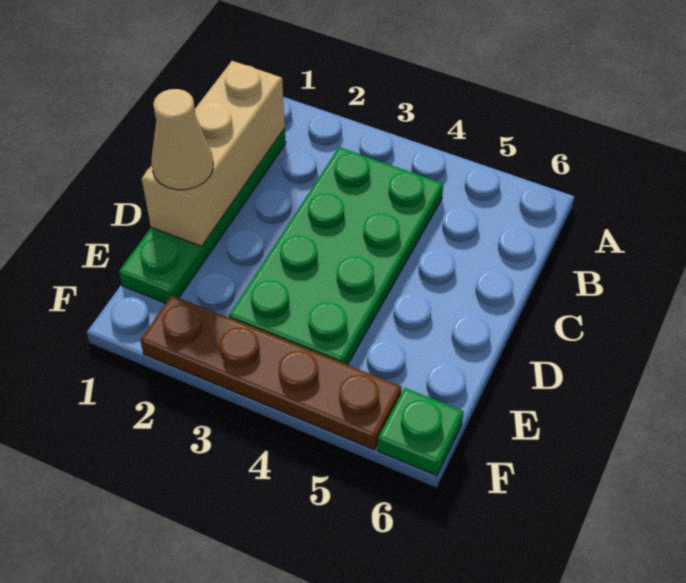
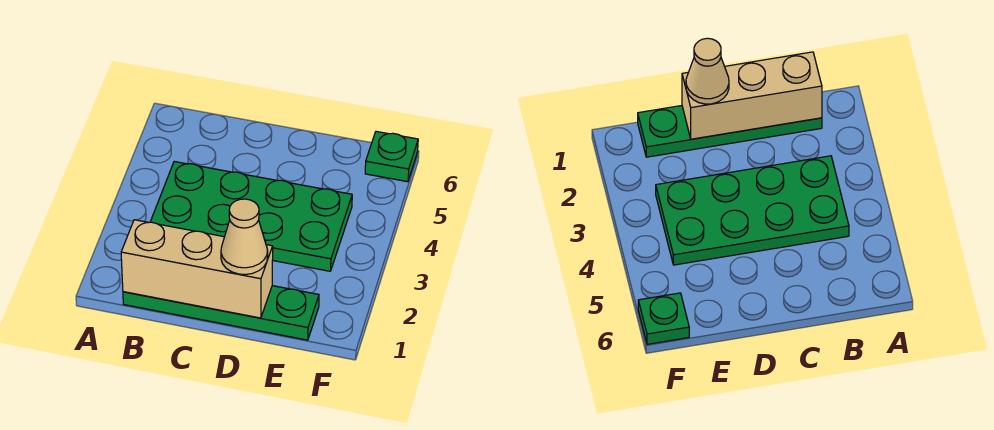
brown plate F2:F5 level 1 -> none

